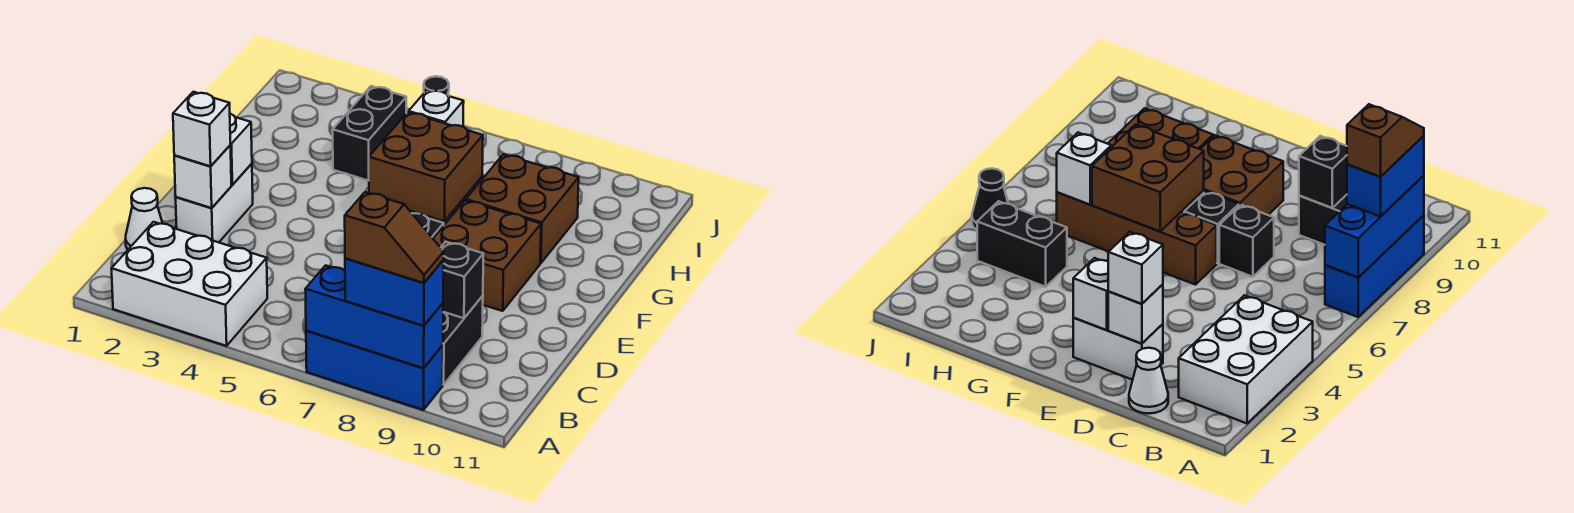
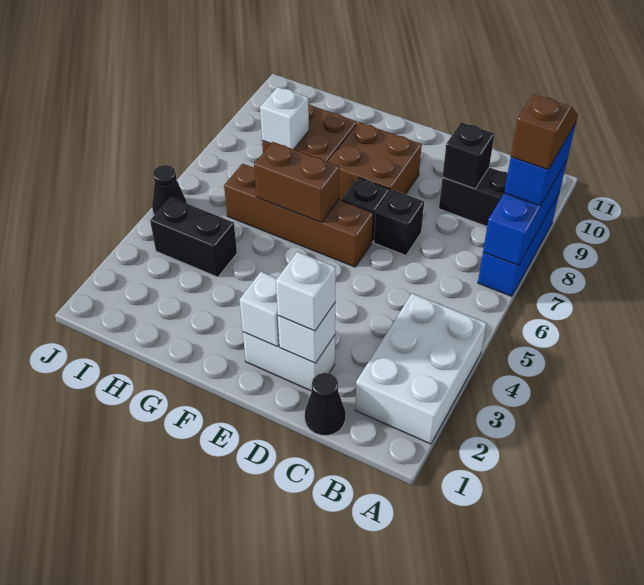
white cone C1 level 1 -> black cone C1 level 1
brown brick F6:G7 level 2 -> brown brick F6:G6 level 2
white brick H6 level 2 -> white brick H8 level 2

